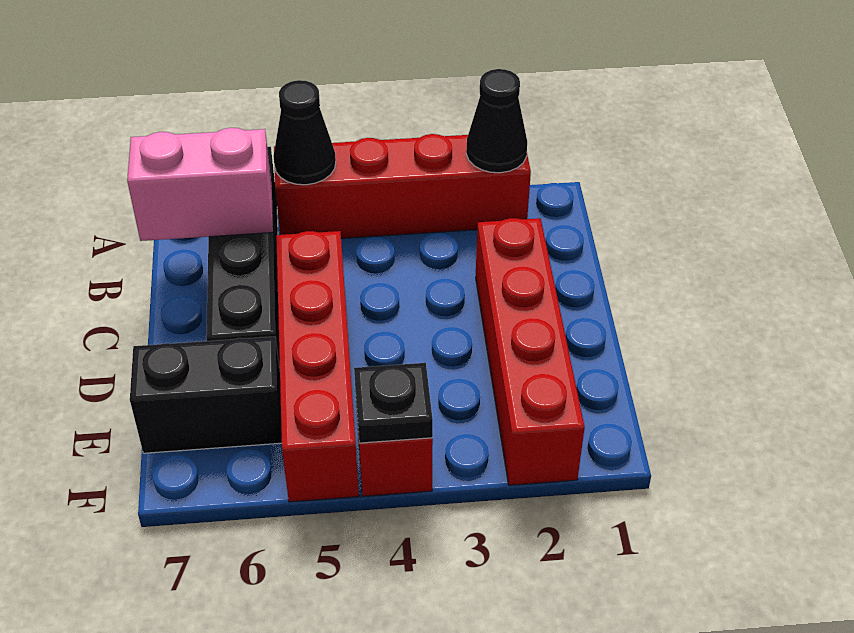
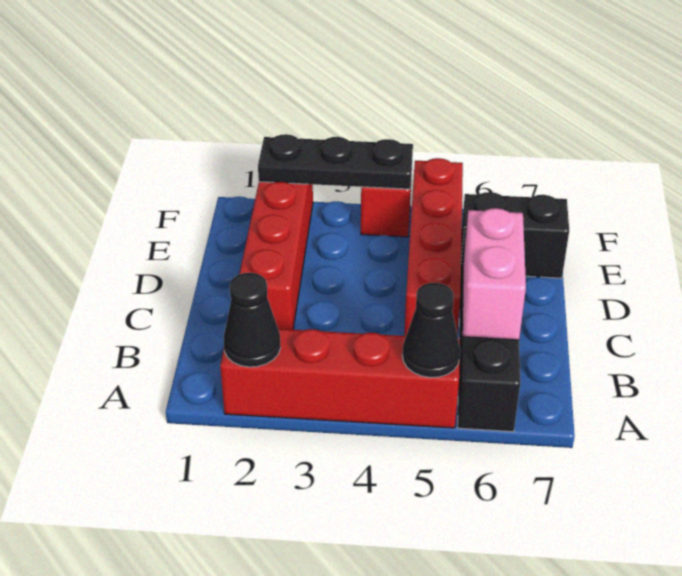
pink brick B6:B7 level 2 -> pink brick B6:C6 level 2
black plate F4 level 2 -> black plate F2:F4 level 2

